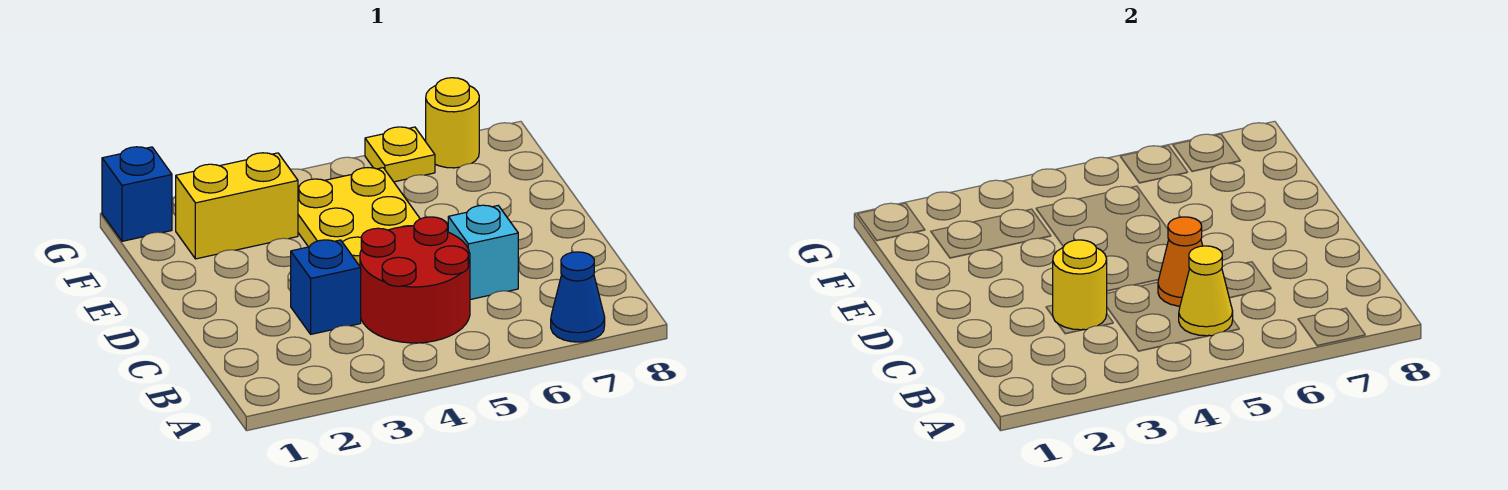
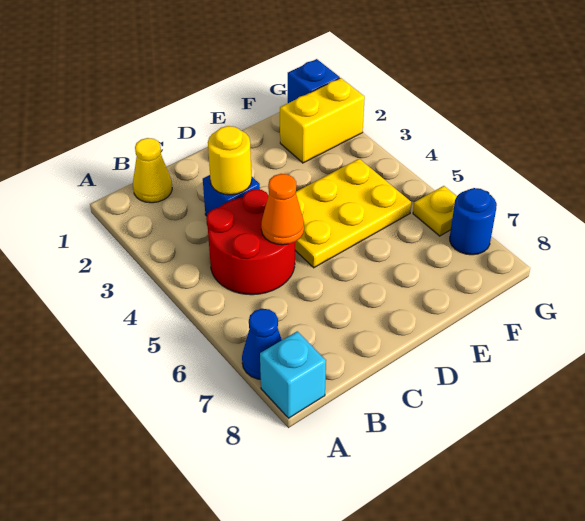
yellow cone B5 level 2 -> yellow cone B1 level 1
cyan brick C6 level 1 -> cyan brick A8 level 1
yellow brick F2:F3 level 1 -> yellow brick F2:G2 level 1
yellow round brick G7 level 1 -> blue round brick G7 level 1

